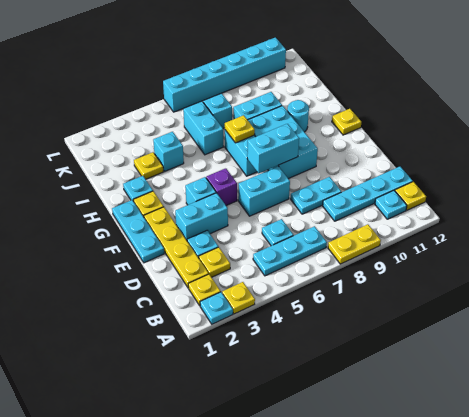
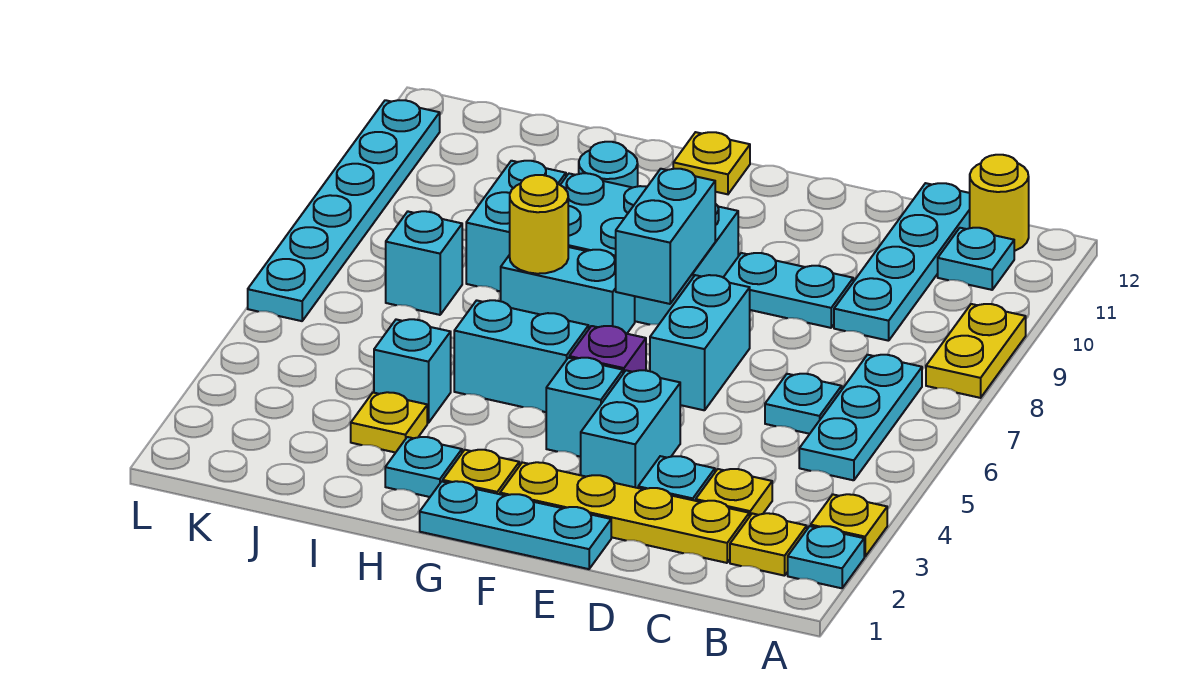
yellow plate B12 level 1 -> yellow round brick B12 level 1
cyan plate D8:D9 level 1 -> cyan plate D9:E9 level 1
yellow plate H7 level 2 -> yellow round brick H7 level 2
cyan brick I6:J6 level 1 -> cyan brick G5:H5 level 1
cyan brick L6:L11 level 1 -> cyan plate L6:L11 level 1

